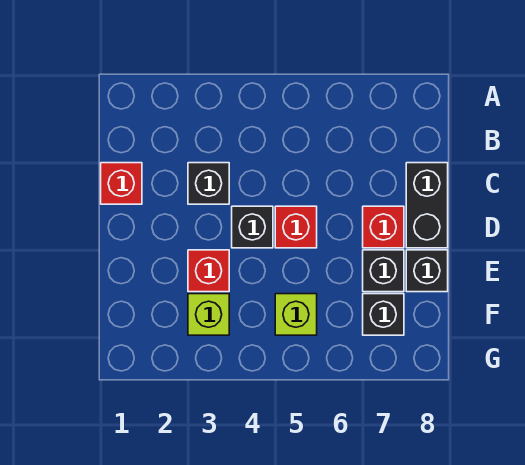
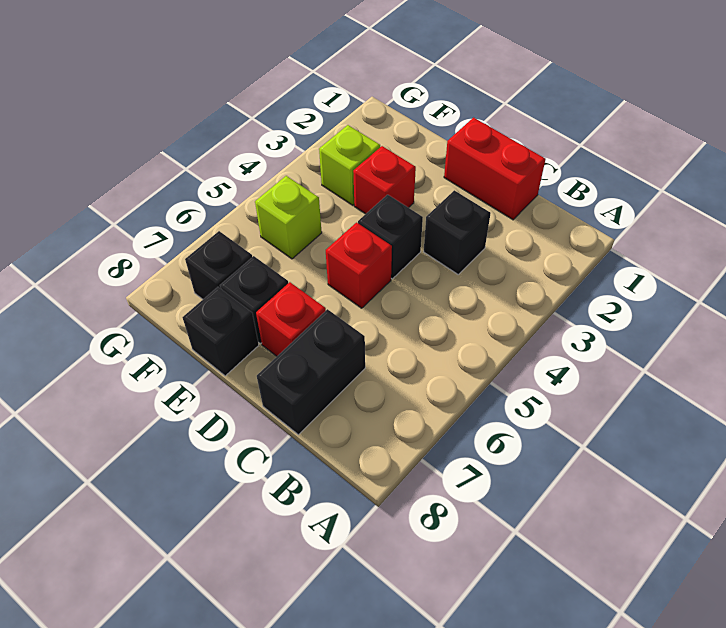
red brick C1 level 1 -> red brick C1:D1 level 1
black brick C8:D8 level 1 -> black brick C7:C8 level 1

